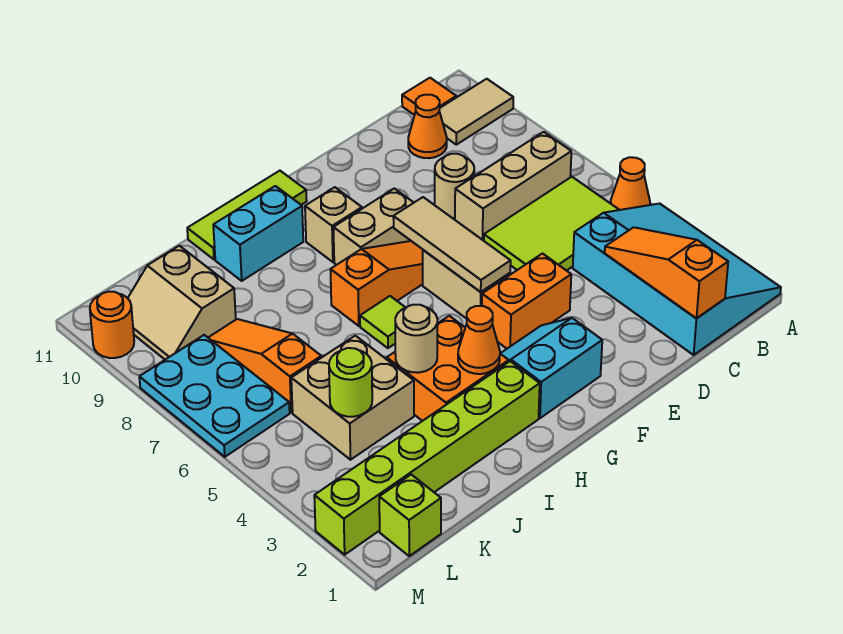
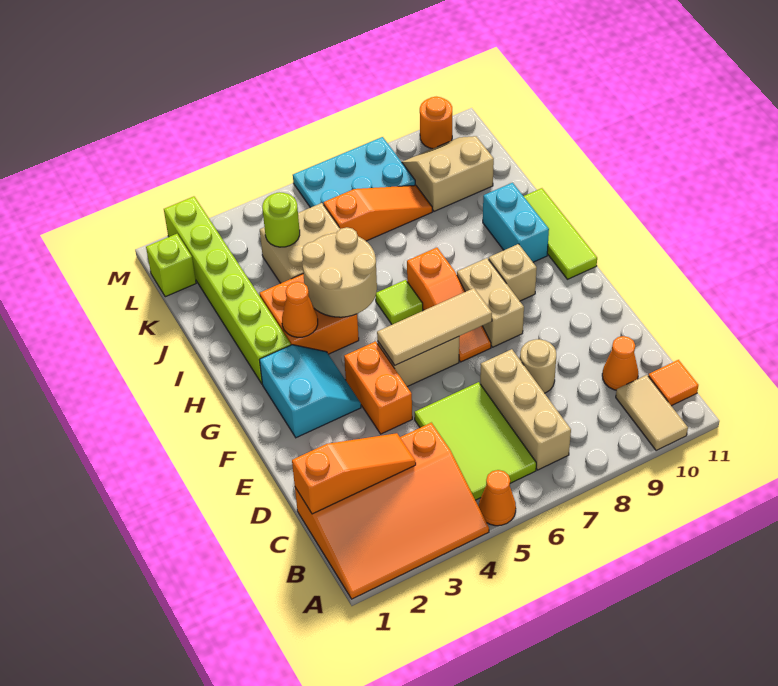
cyan slope A1:C4 level 1 top C -> orange slope A1:C4 level 1 top C
tan round brick I4 level 2 -> tan round brick H4:I5 level 2

